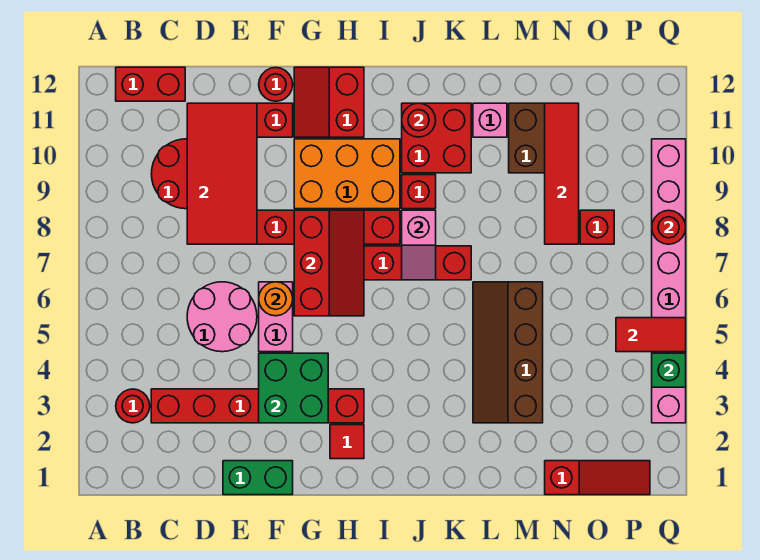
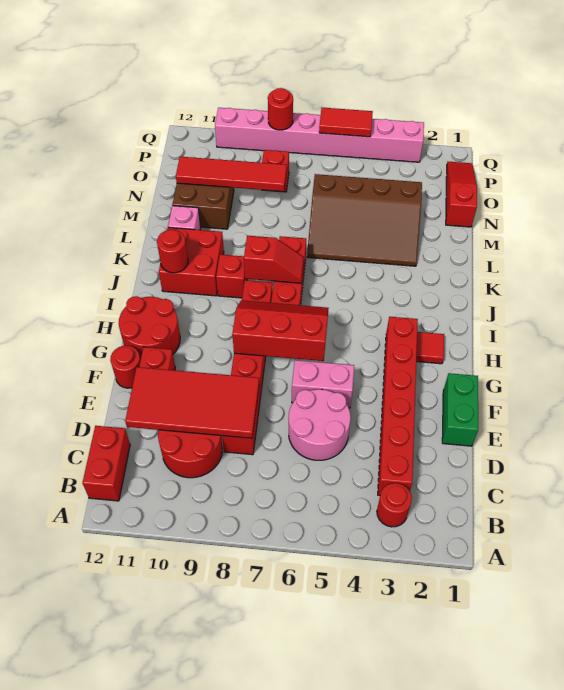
green brick F3:G4 level 2 -> none
orange round brick F6 level 2 -> none
orange brick G9:I10 level 1 -> none
red slope G11:H12 level 1 top H -> red round brick G11:H12 level 1
pink slope J7:J8 level 2 top 8 -> red slope J7:J8 level 2 top 8
brown slope L3:M6 level 1 top M -> brown slope L3:N6 level 1 top N
red tile P5:Q5 level 2 -> red tile Q5:Q6 level 2
green brick Q4 level 2 -> none

